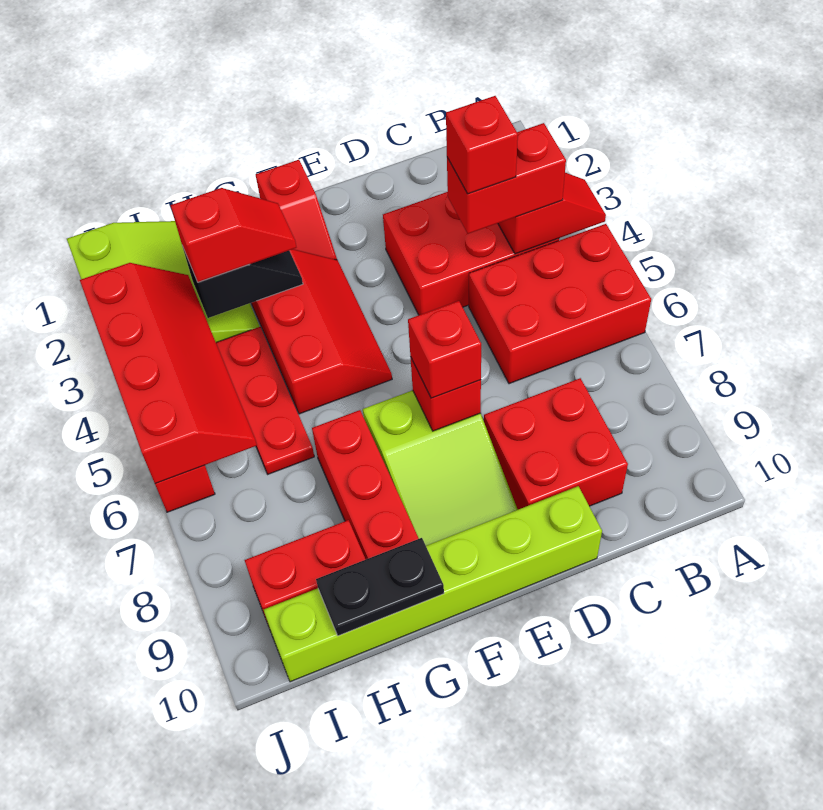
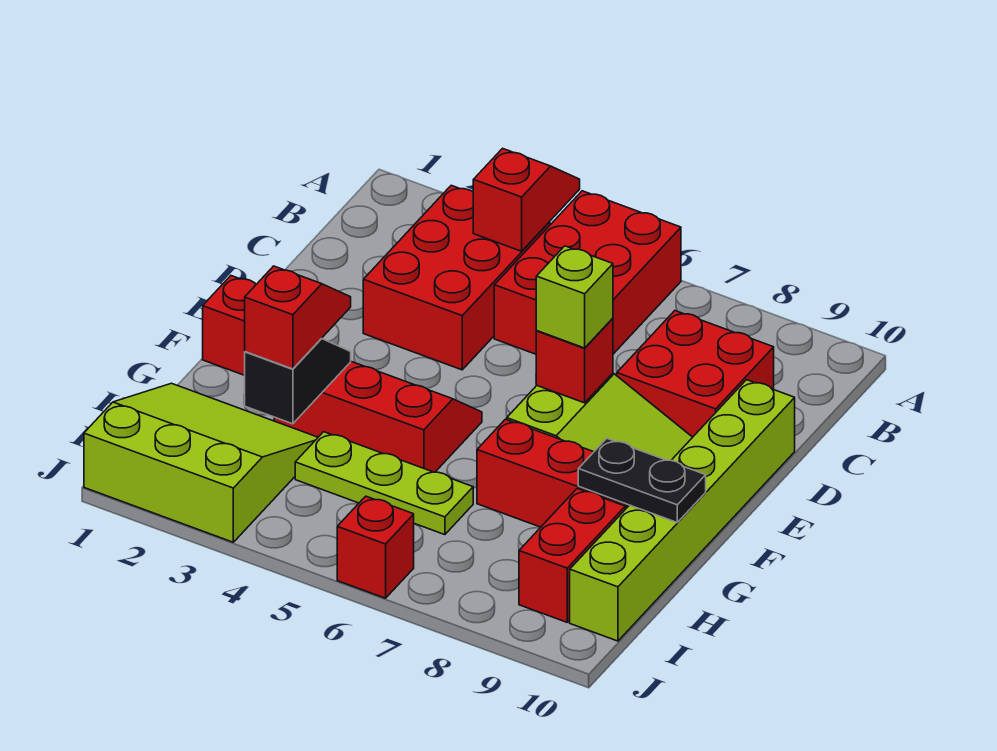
red brick B4:C4 level 3 -> none
red brick C4 level 4 -> none
red brick E7 level 3 -> lime brick E7 level 3
black plate G10:H10 level 2 -> black plate G9:G10 level 2
red plate H4:H6 level 1 -> lime plate H4:H6 level 1
red slope I3:J6 level 2 top J -> none

